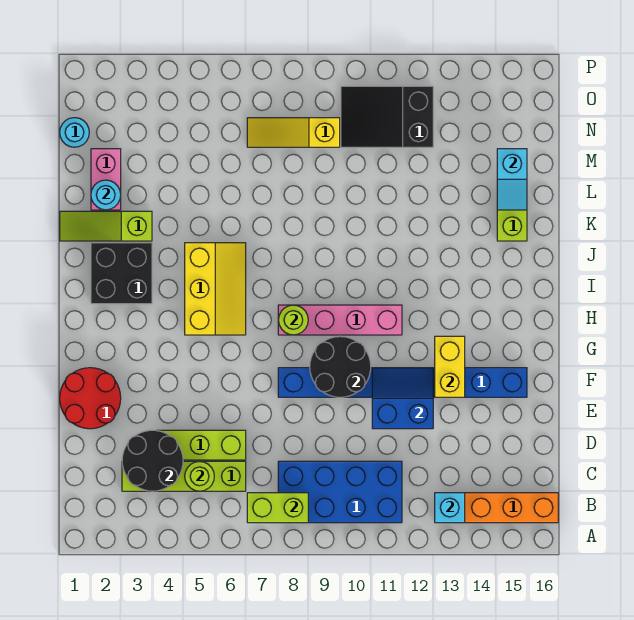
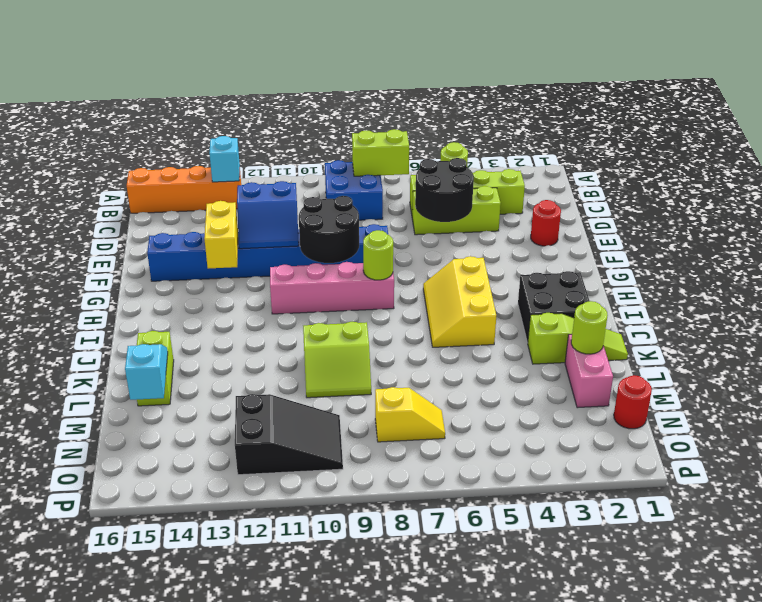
blue brick B8:C11 level 1 -> blue brick B8:C9 level 1
black round brick C3:D4 level 2 -> black round brick D5:E6 level 2
red round brick E1:F2 level 1 -> red round brick E2 level 1
none -> lime slope K9:L10 level 1 top K
cyan round brick L2 level 2 -> lime round brick L2 level 2
cyan round brick N1 level 1 -> red round brick N1 level 1
yellow slope N7:N9 level 1 top 9 -> yellow slope N7:N8 level 1 top 8

